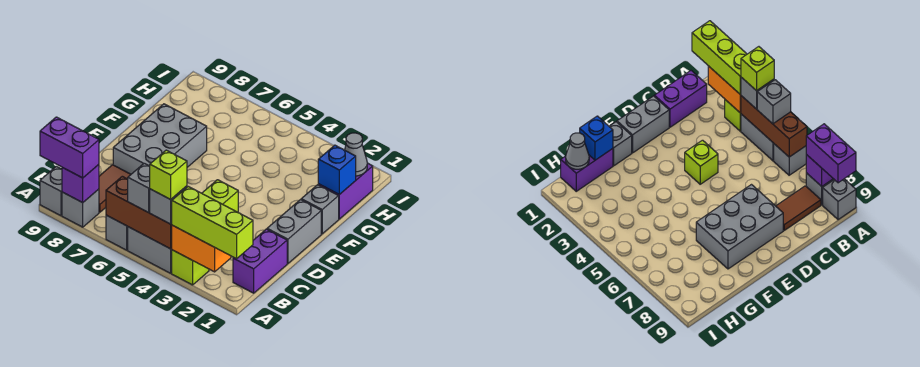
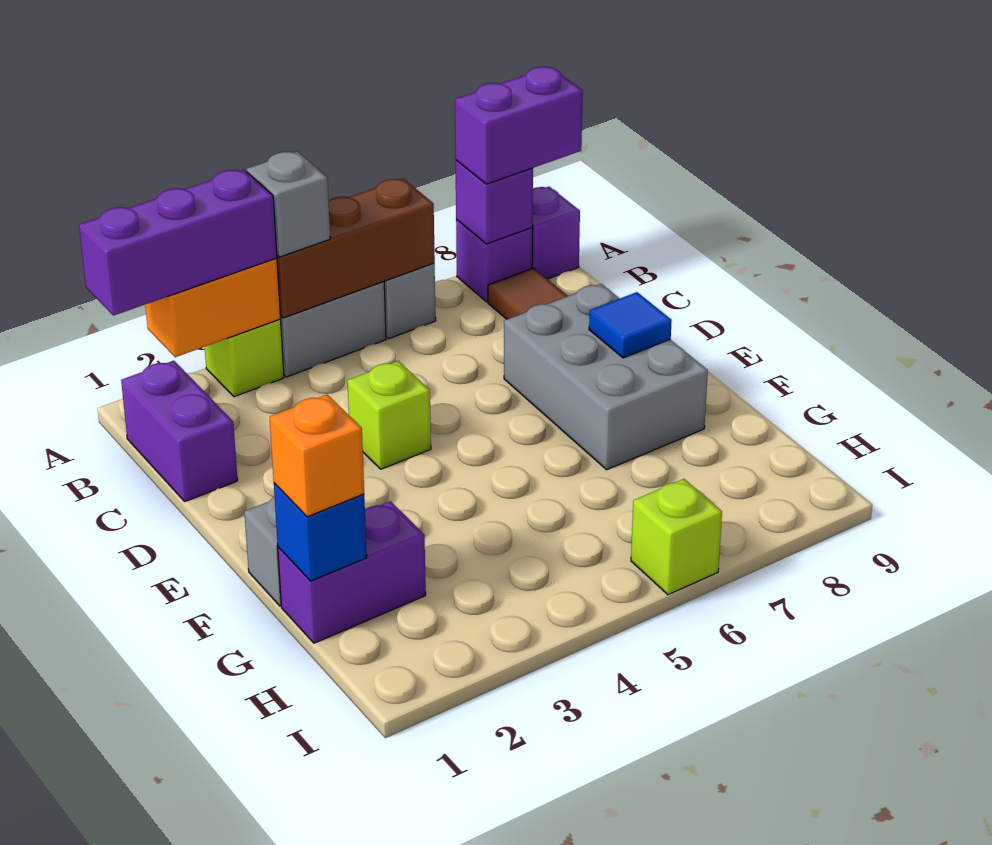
lime brick A1:A3 level 3 -> purple brick A1:A3 level 3
lime brick A4 level 4 -> lime brick I6 level 1
grey brick A5 level 3 -> none
grey brick A8 level 1 -> purple brick A8 level 1
grey brick A9 level 1 -> purple brick A9 level 1
grey brick D1:E1 level 1 -> none
none -> blue tile E8 level 2
purple brick G1:H1 level 1 -> purple brick G1:G2 level 1
none -> orange brick G1 level 3
grey cone H1 level 2 -> none

